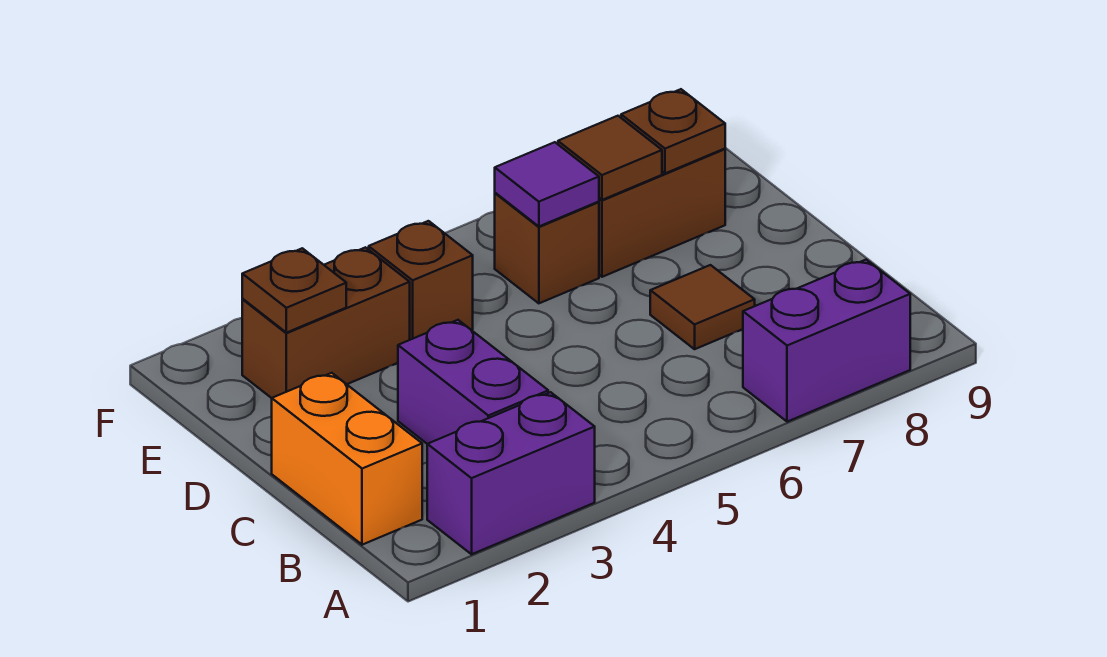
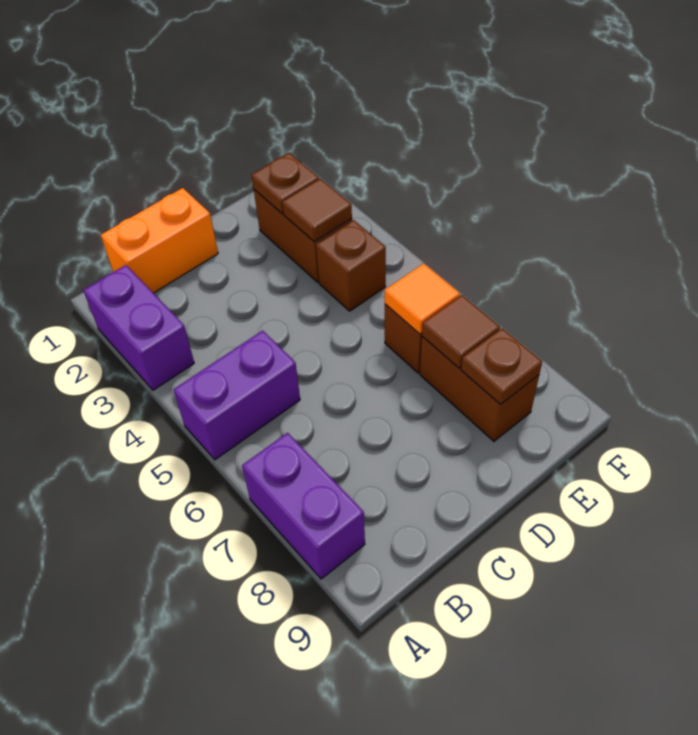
purple brick B3:C3 level 1 -> purple brick A5:B5 level 1
brown tile C7 level 1 -> brown tile E3 level 2
purple tile E6 level 2 -> orange tile E6 level 2

